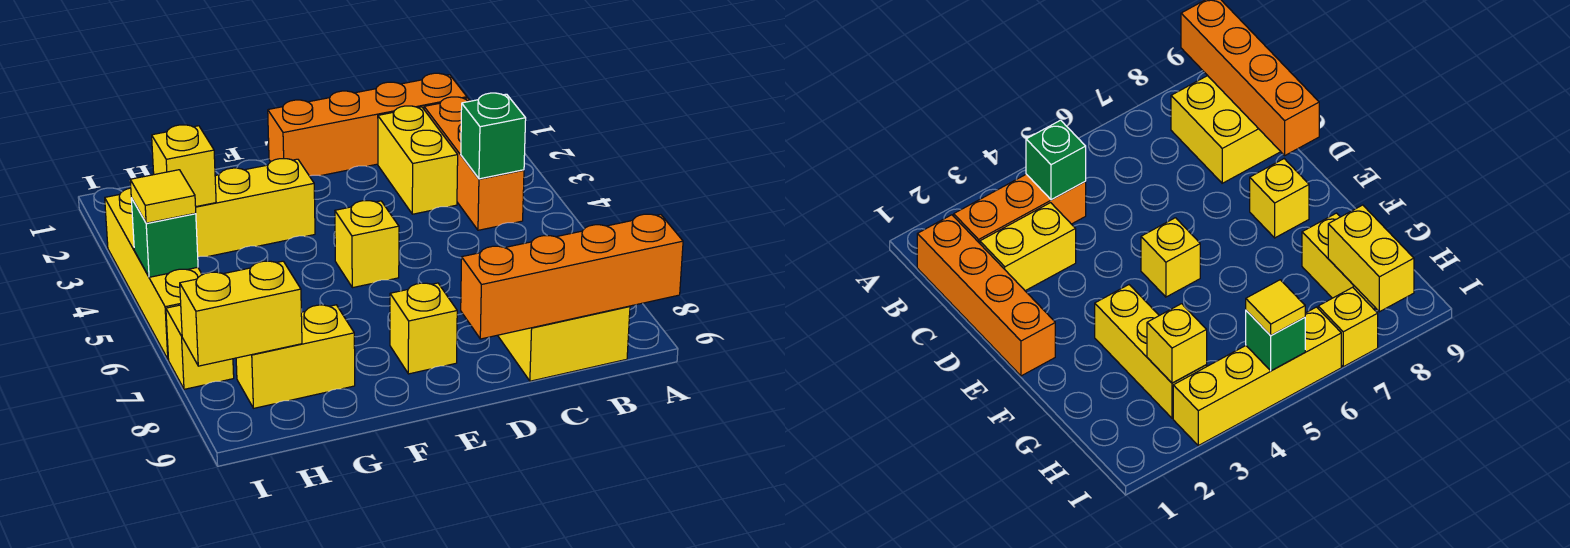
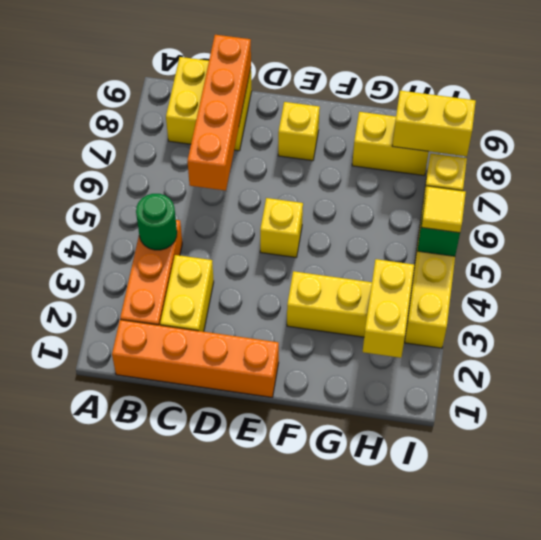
orange brick A9:D9 level 2 -> orange brick C6:C9 level 2
green brick B4 level 2 -> green round brick B4 level 2
yellow brick H3 level 2 -> yellow brick H2:H3 level 2

